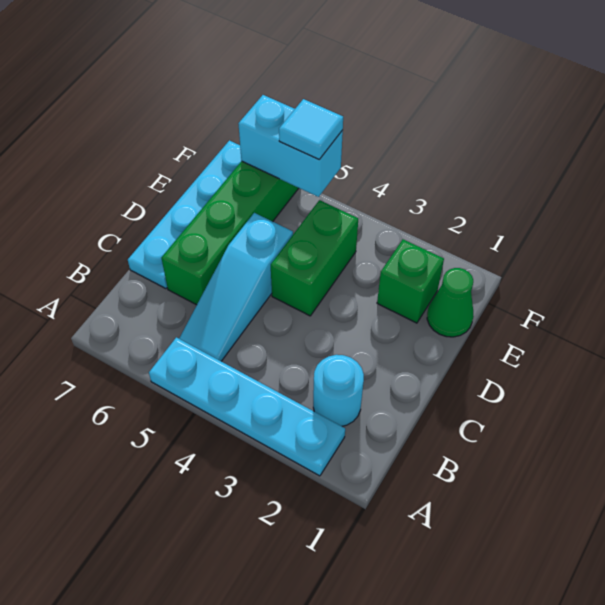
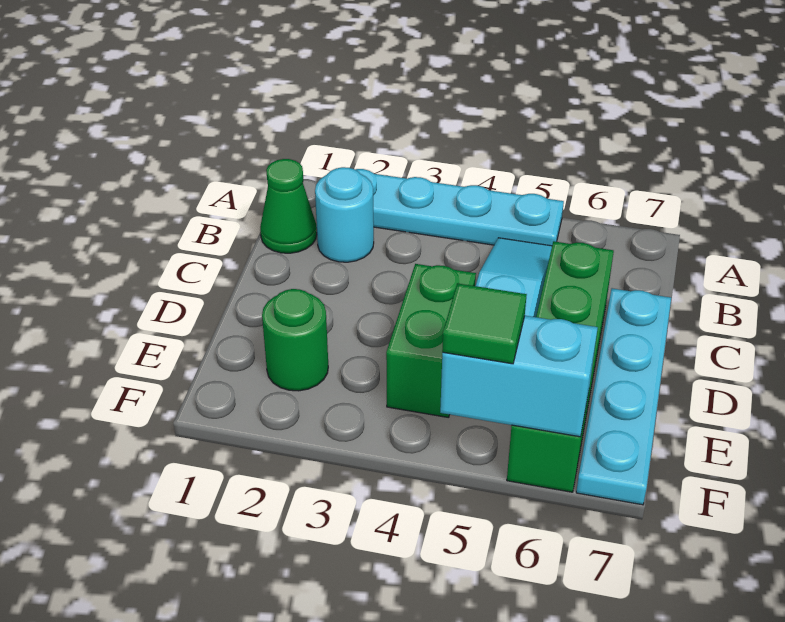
green cone E1 level 1 -> green cone B1 level 1
green brick E2 level 1 -> green round brick E2 level 1
cyan tile F5 level 3 -> green tile F5 level 3

